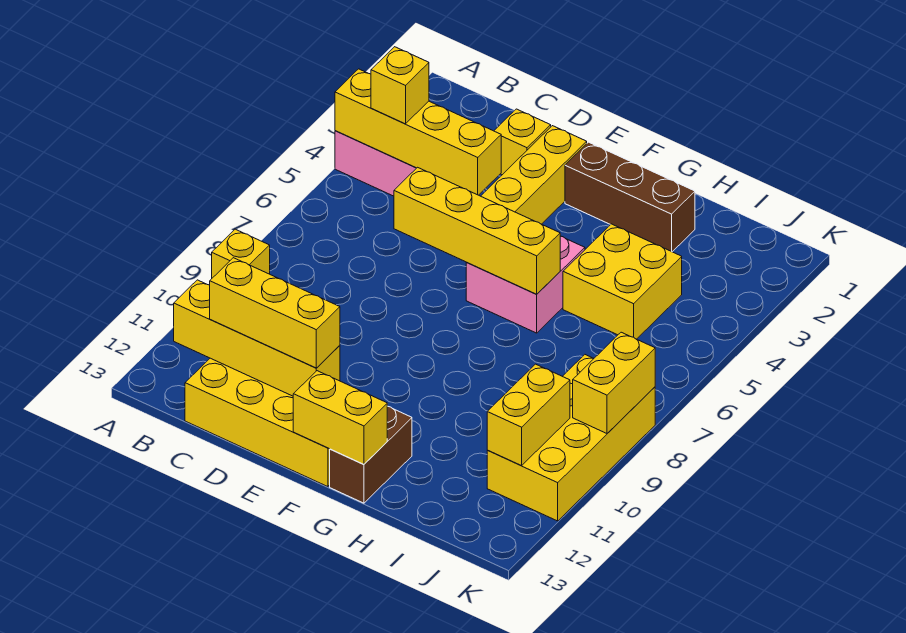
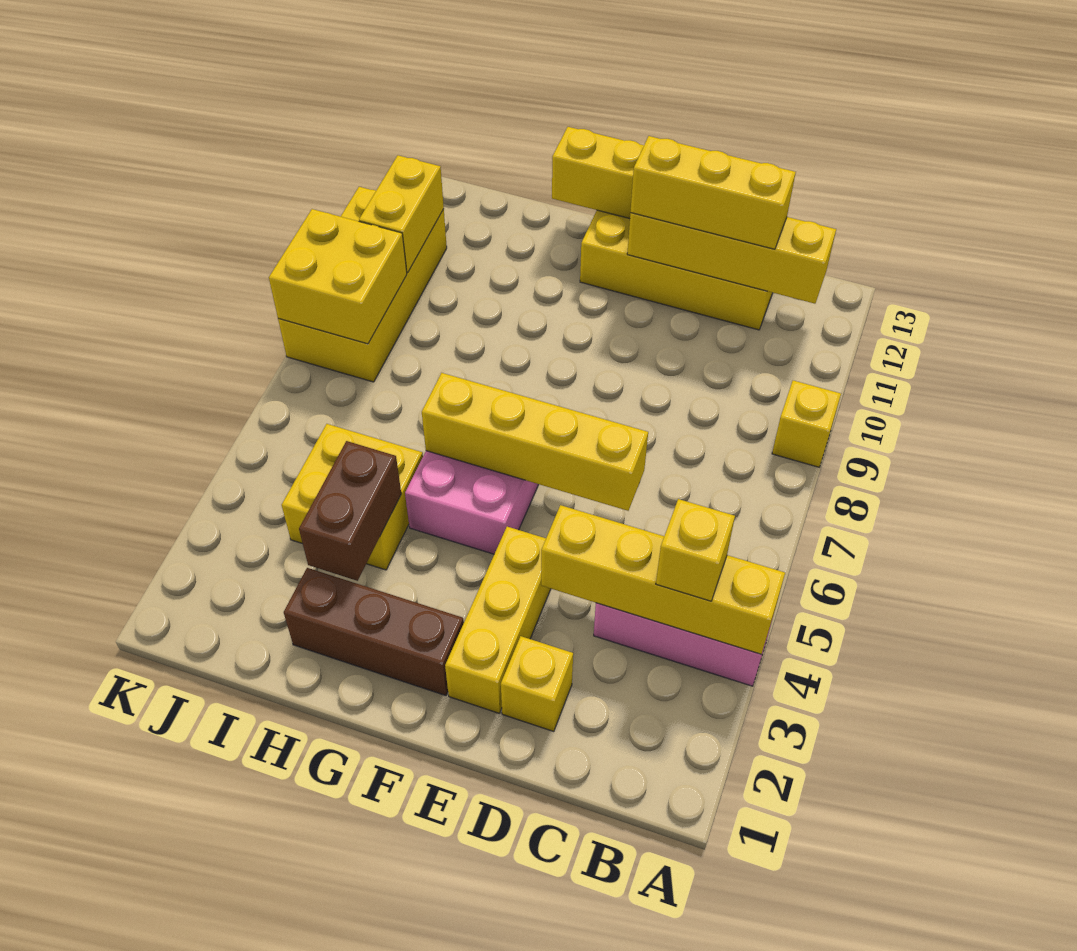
brown brick G12:G13 level 1 -> brown brick H3:H4 level 2
yellow brick K8:K9 level 2 -> yellow brick J8:K9 level 2

